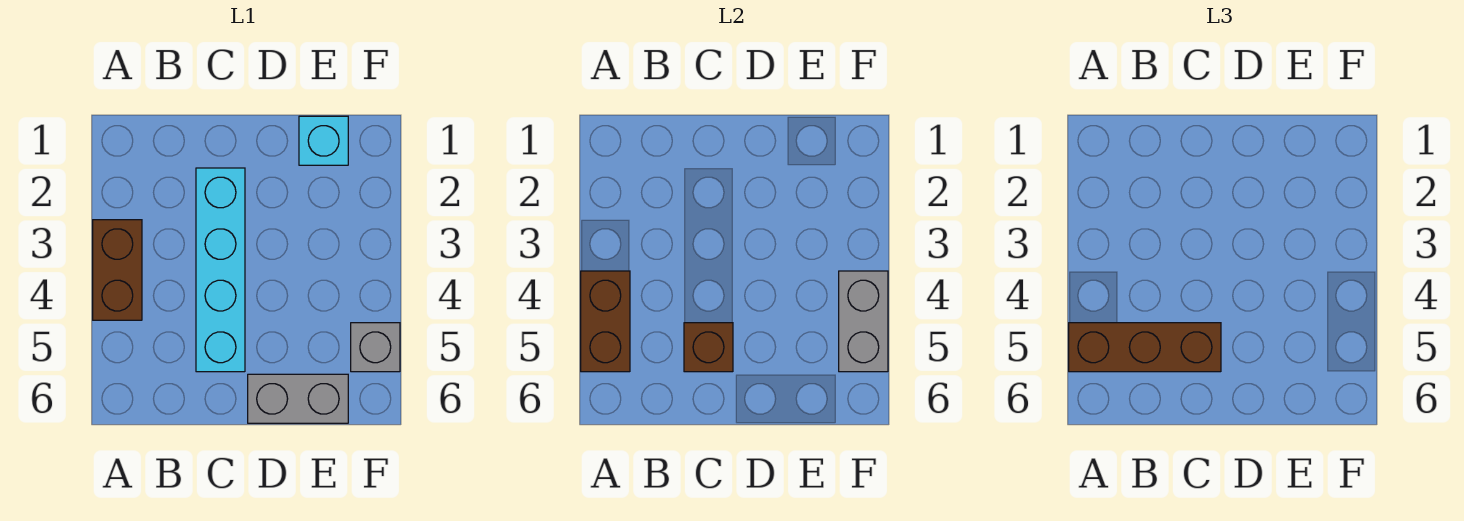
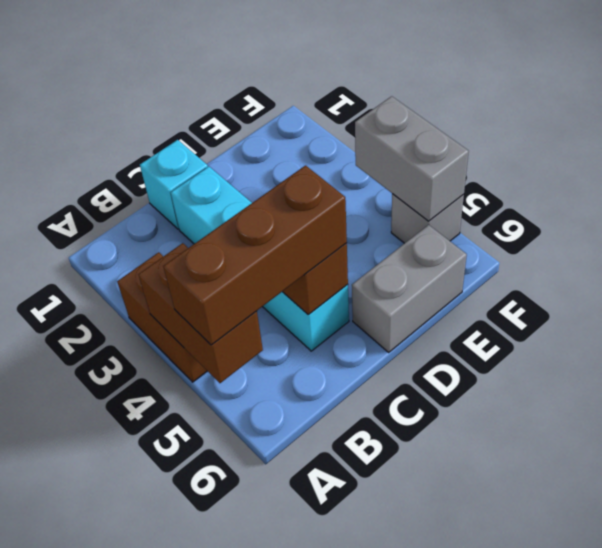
cyan brick E1 level 1 -> cyan brick C1 level 1

